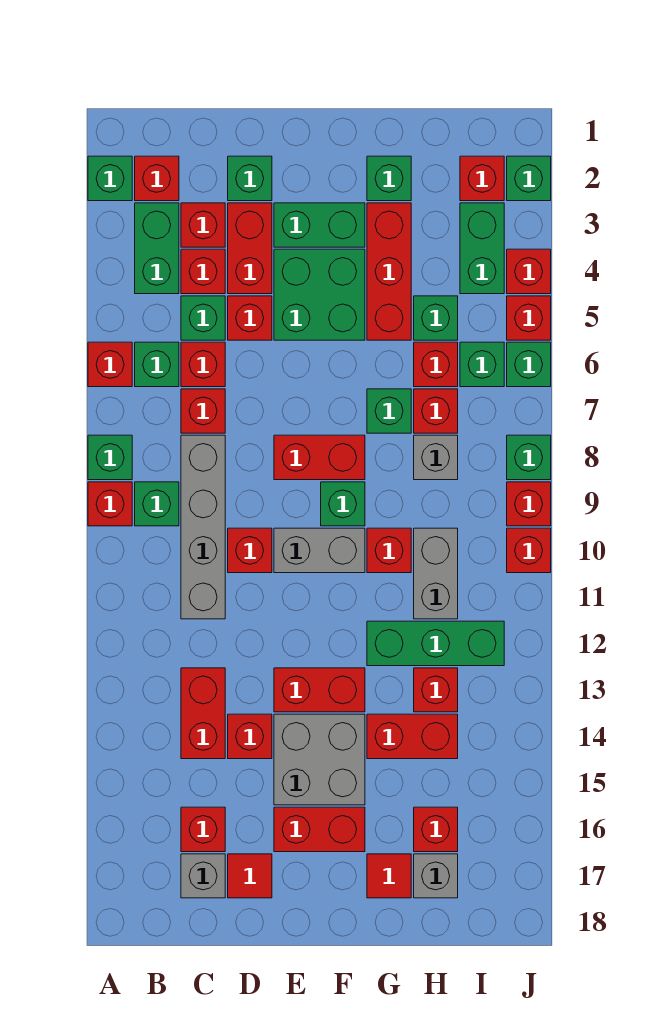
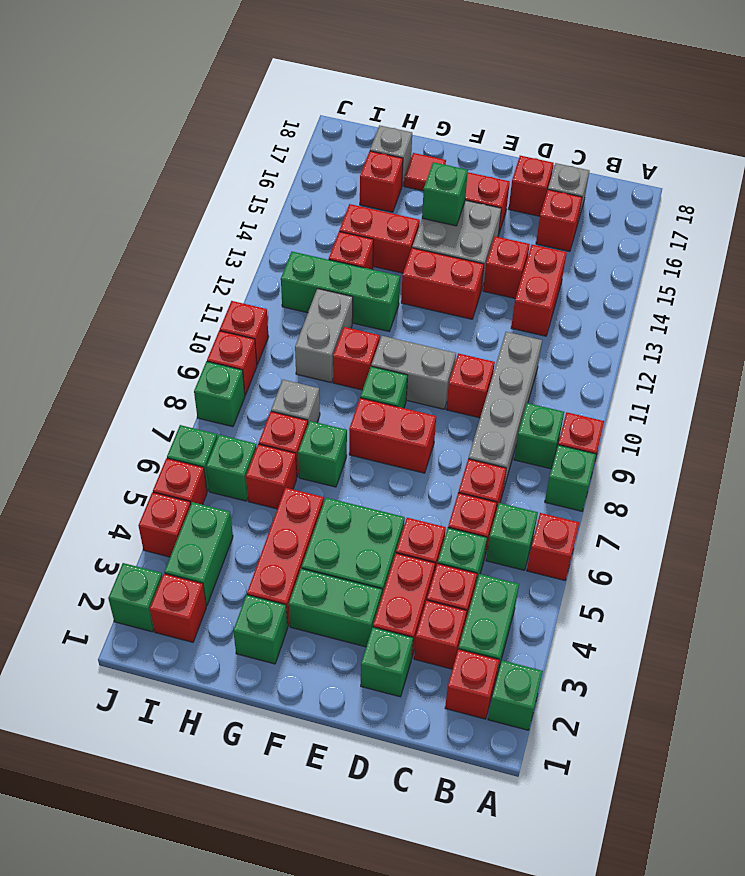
red tile D17 level 1 -> red brick D17 level 1
green brick H5 level 1 -> green brick F15 level 2

